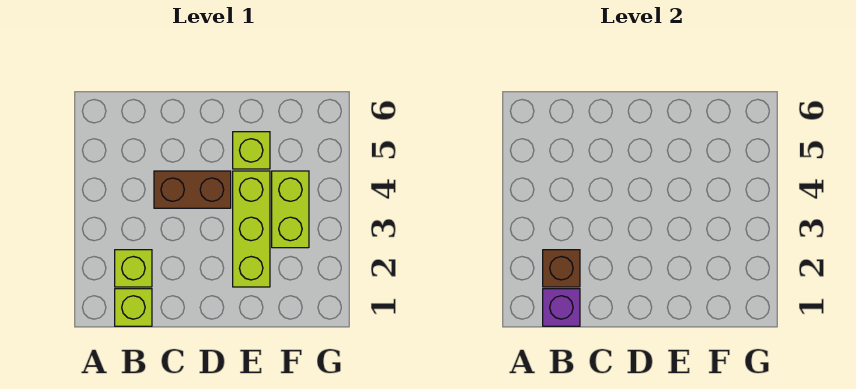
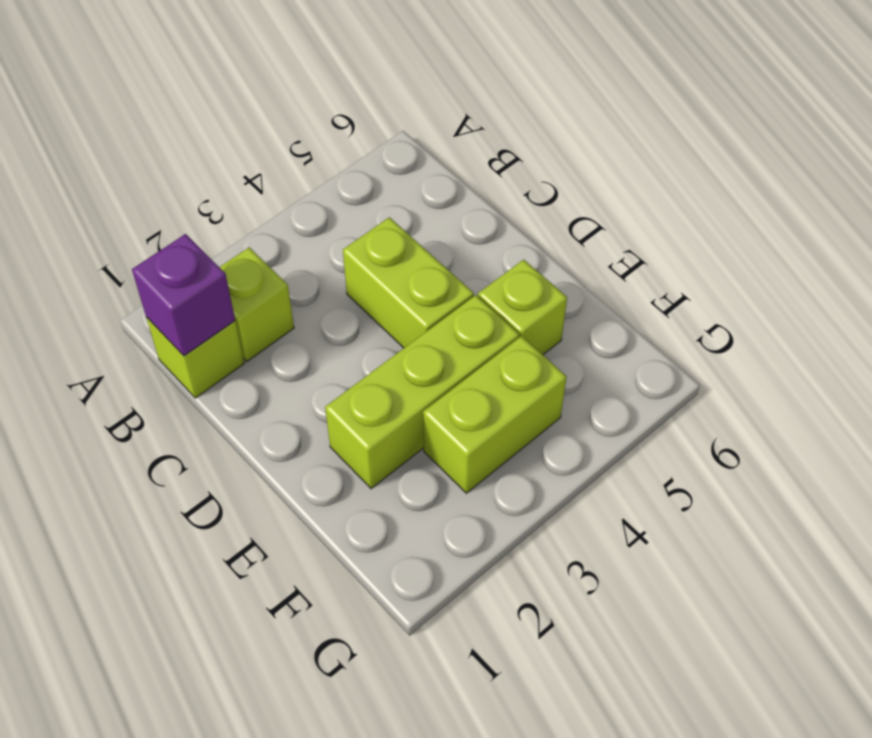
brown brick B2 level 2 -> none
brown brick C4:D4 level 1 -> lime brick C4:D4 level 1

